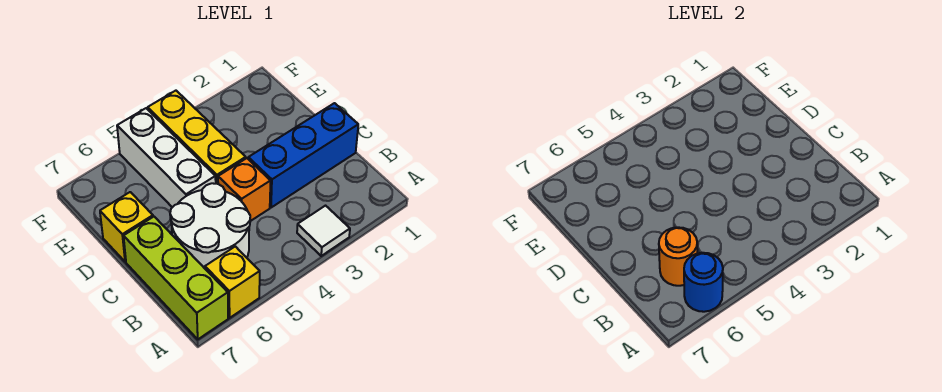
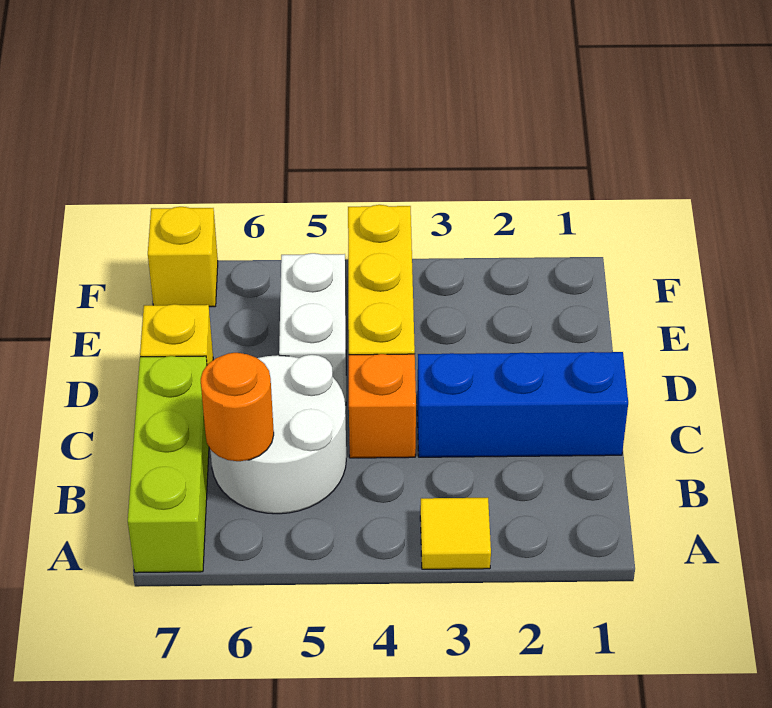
white tile A3 level 1 -> yellow tile A3 level 1
yellow brick A6 level 1 -> yellow brick F7 level 1
blue round brick A6 level 2 -> none
white brick D5:F5 level 1 -> white brick D5:E5 level 1

